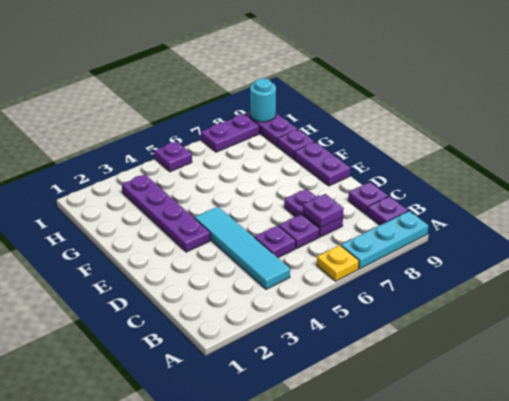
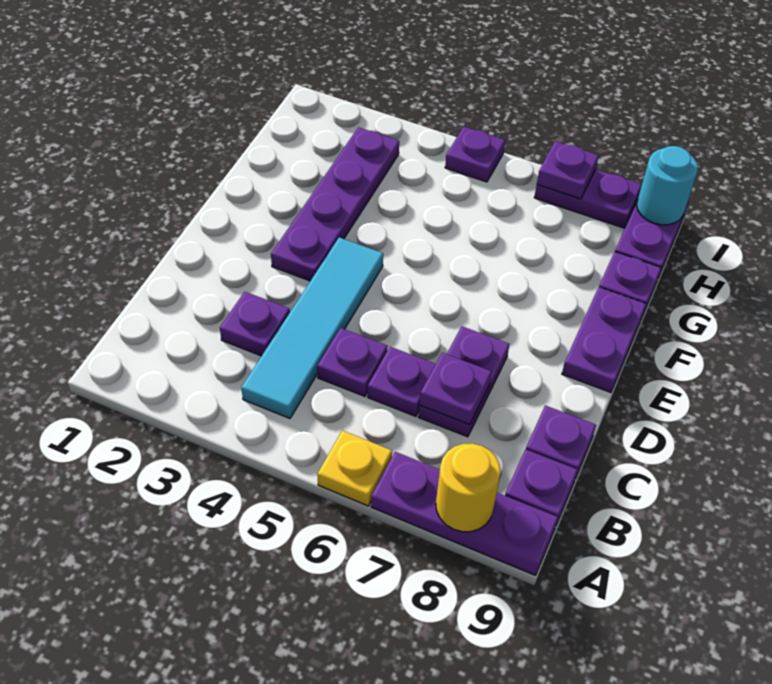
cyan plate A7:A9 level 1 -> purple plate A7:A9 level 1
none -> yellow round brick A8 level 2
none -> purple plate C3 level 1
none -> purple plate I7 level 2

